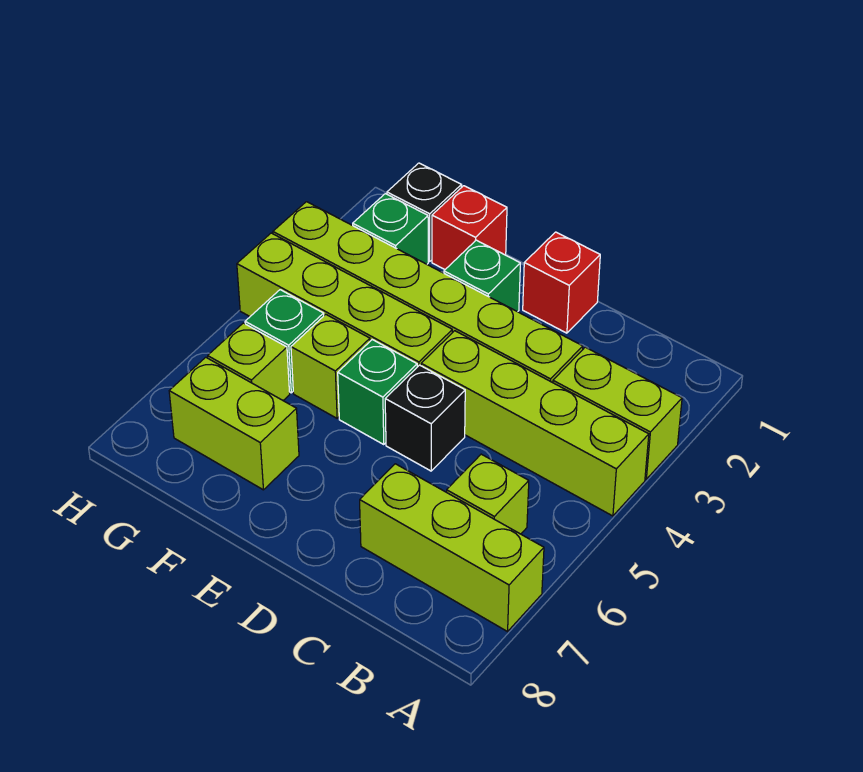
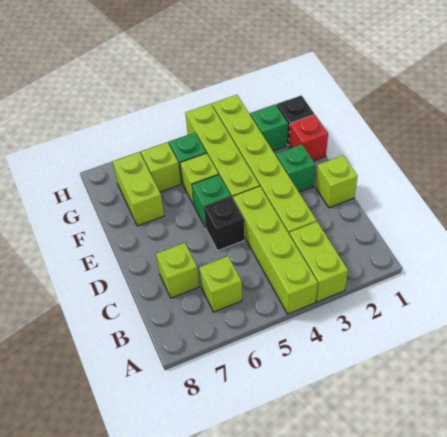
lime brick A7:C7 level 1 -> lime brick C7 level 1
red brick D1 level 1 -> lime brick D1 level 1

